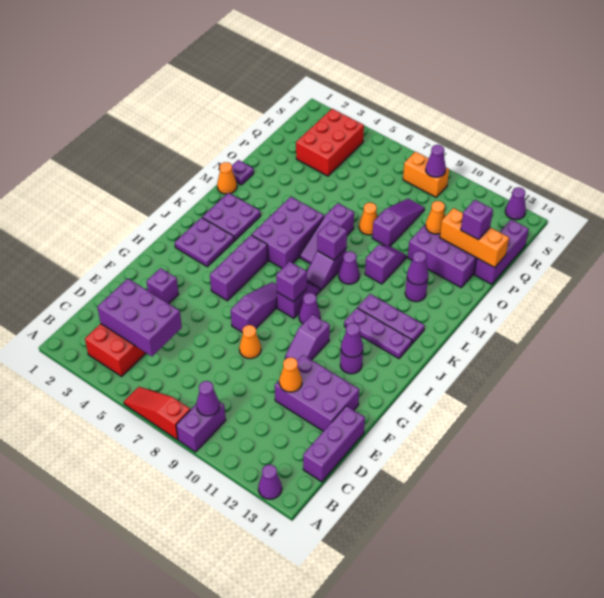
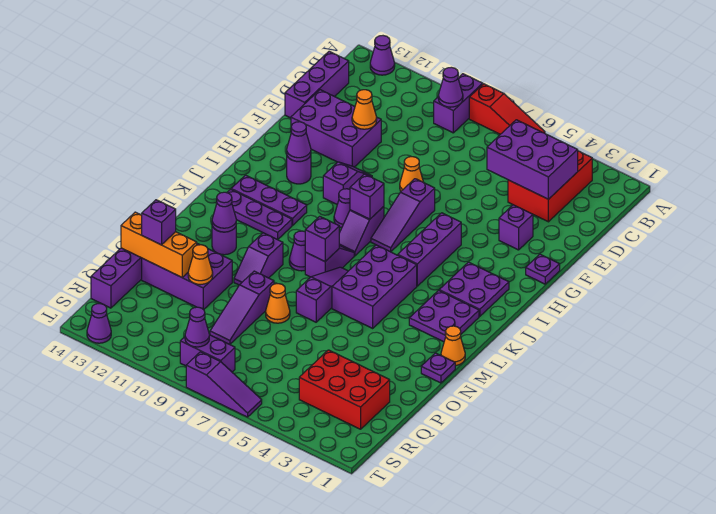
none -> purple plate G1 level 1
red brick Q3:S4 level 1 -> red brick Q2:R4 level 1
orange brick S8:S9 level 1 -> purple brick S8:S9 level 1
none -> purple slope T6:T8 level 1 top 8

